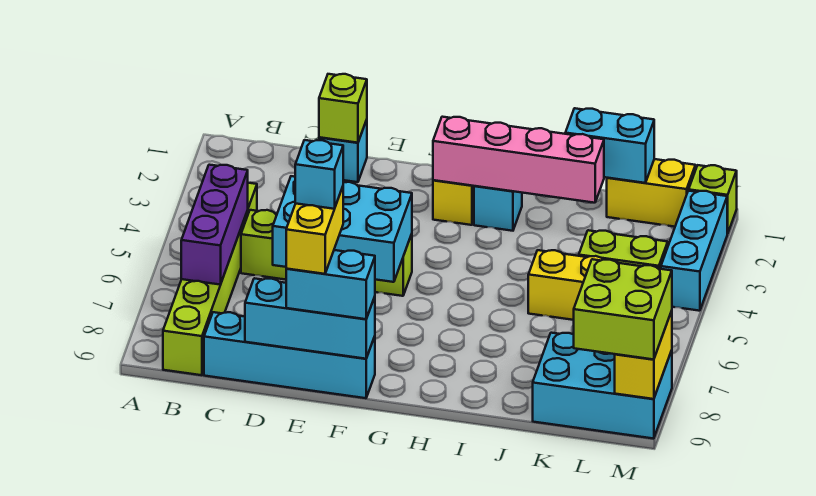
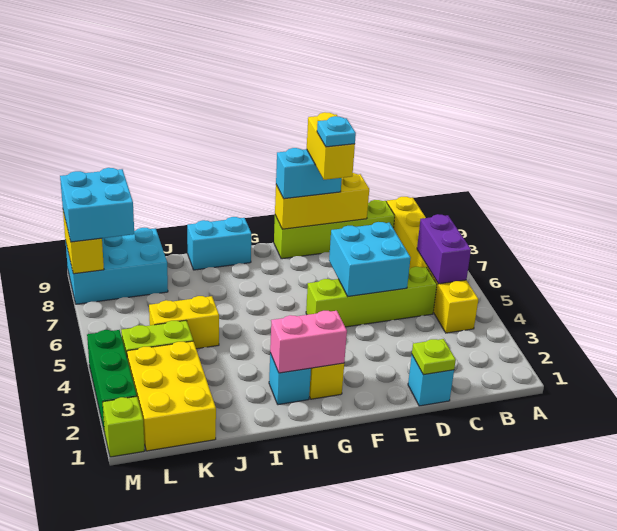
lime brick B4:B9 level 1 -> yellow brick B4:B9 level 1
purple brick B5:B7 level 2 -> purple brick B5:B6 level 2
cyan brick C9:F9 level 1 -> lime brick C9:F9 level 1
lime brick D1 level 2 -> lime plate D1 level 2
cyan brick D5:F6 level 2 -> cyan brick D5:E6 level 2
cyan brick D9:F9 level 2 -> yellow brick D9:F9 level 2
cyan brick E8 level 5 -> cyan plate E8 level 5
pink brick G2:J2 level 2 -> pink brick G2:H2 level 2
cyan brick J1:K1 level 2 -> cyan brick H9:I9 level 1
yellow brick K1:L1 level 1 -> yellow brick K1:L3 level 1
lime brick L8:M9 level 3 -> cyan brick L8:M9 level 3
cyan brick M2:M4 level 1 -> green brick M2:M4 level 1

